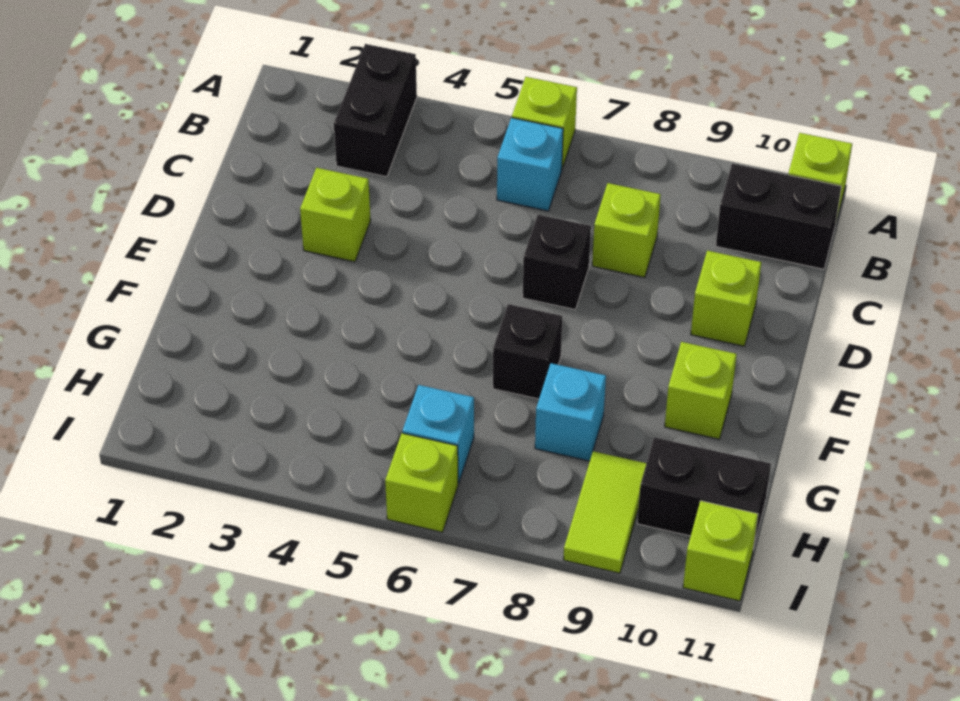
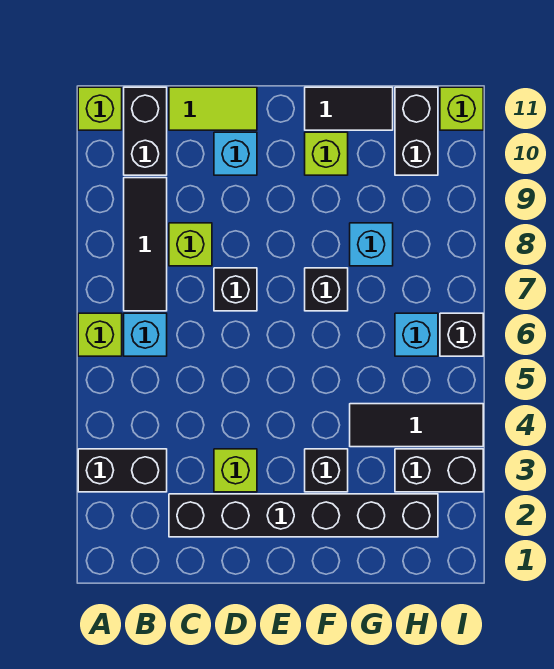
none -> black tile B7:B9 level 1
none -> black brick C2:H2 level 1
lime brick D10 level 1 -> cyan brick D10 level 1
none -> black brick F3 level 1
none -> black tile F11:G11 level 1
none -> black tile G4:I4 level 1
none -> black brick H3:I3 level 1
lime tile H9:I9 level 1 -> lime tile C11:D11 level 1
lime brick I6 level 1 -> black brick I6 level 1

